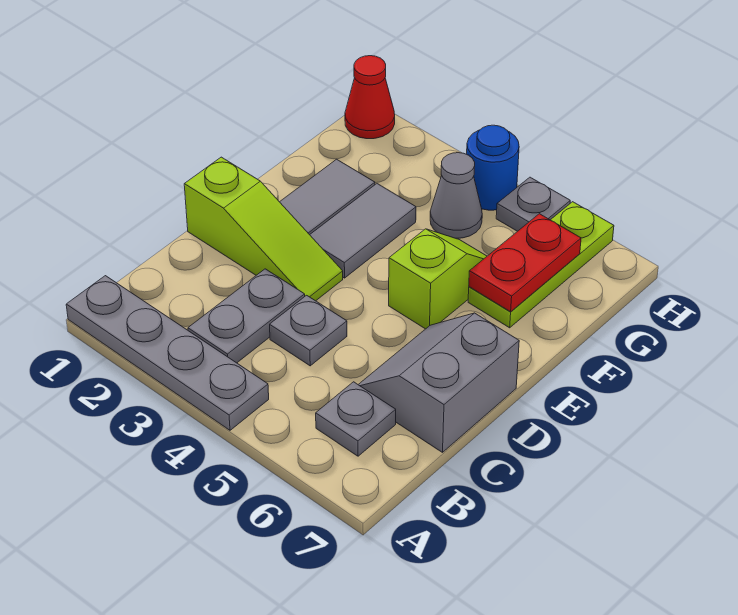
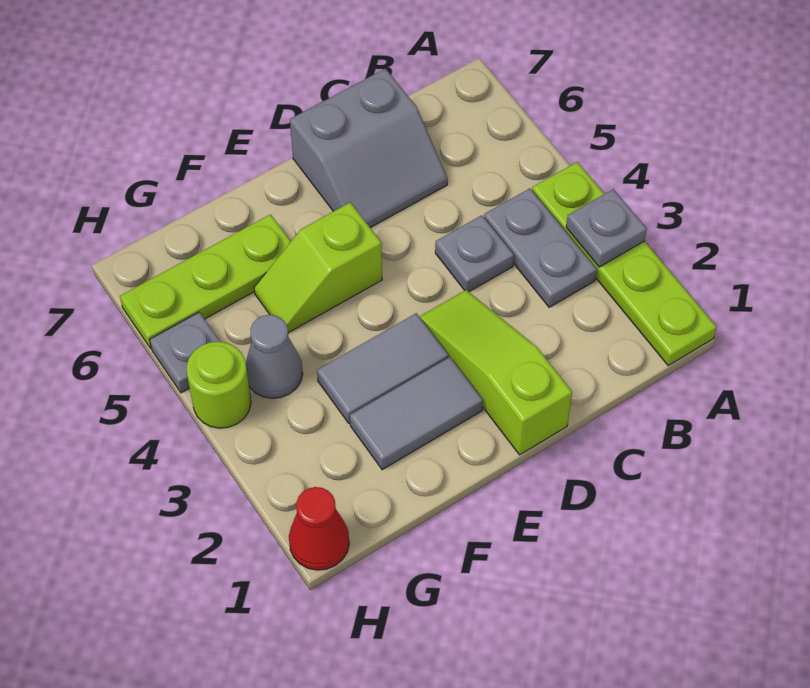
grey plate A1:A4 level 1 -> lime plate A1:A4 level 1
grey plate B3:C3 level 1 -> grey plate B3:B4 level 1
grey plate B6 level 1 -> grey plate A3 level 2
red plate F6:G6 level 2 -> none
blue round brick H4 level 1 -> lime round brick H4 level 1

